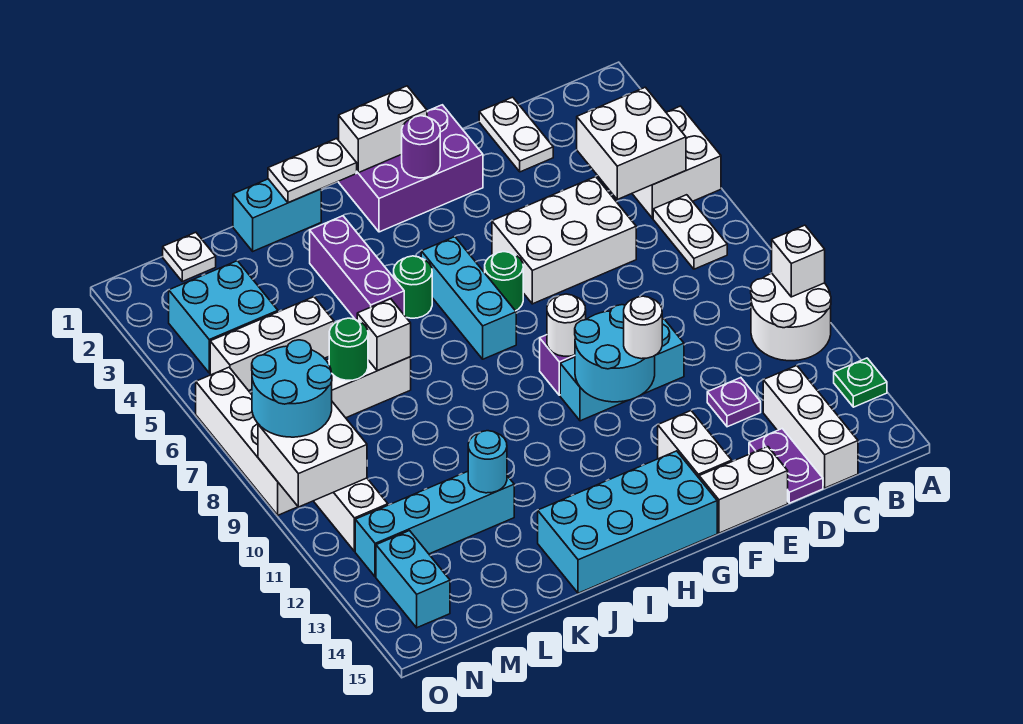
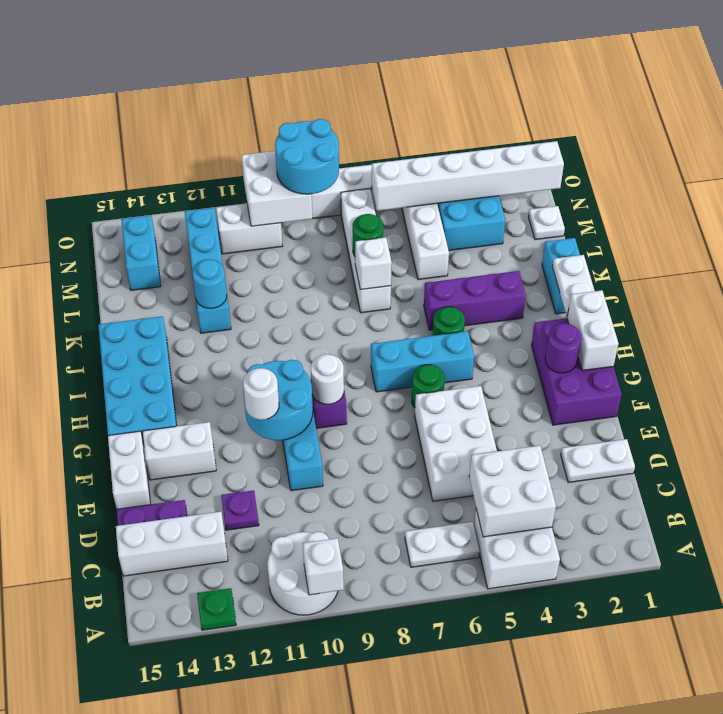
none -> white brick N1:N6 level 2
cyan brick N13:N14 level 1 -> cyan brick M14:N14 level 1

